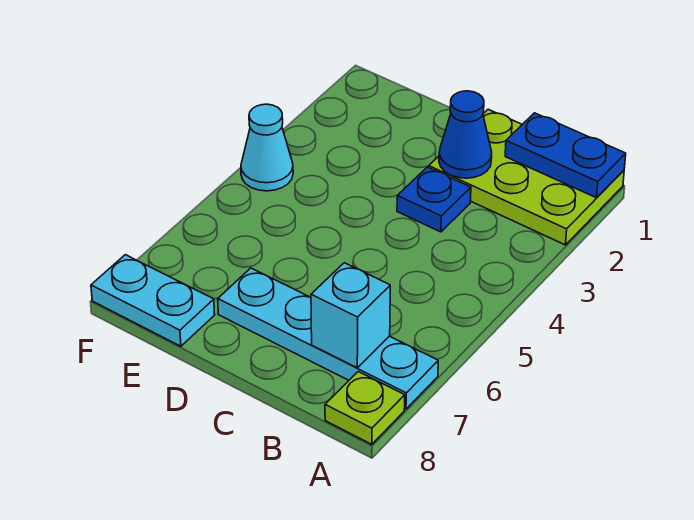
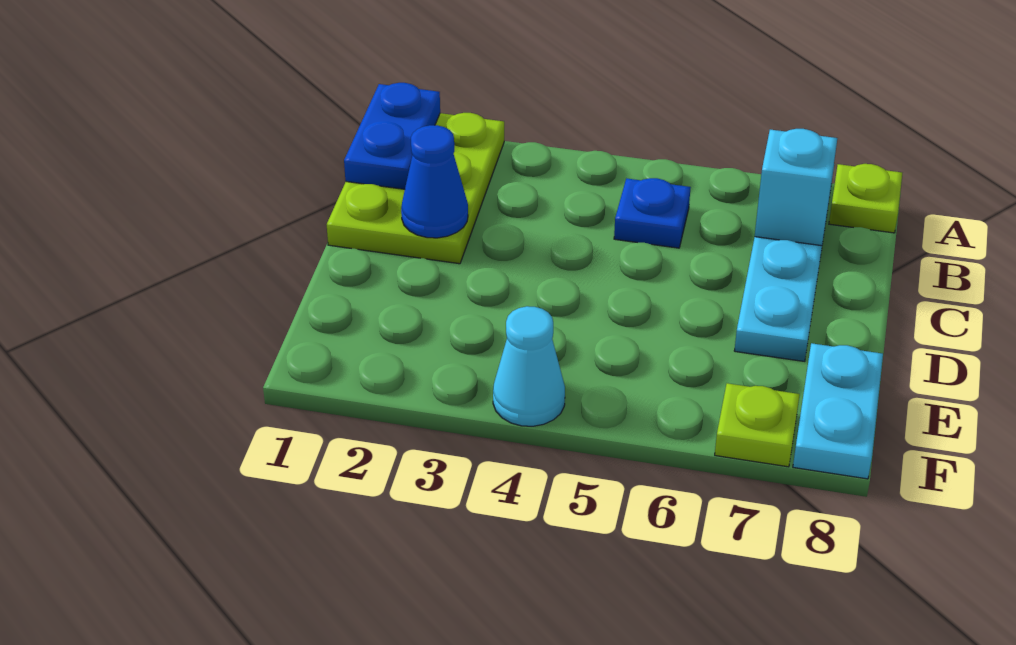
blue plate C3 level 1 -> blue plate B5 level 1
none -> lime plate F7 level 1

